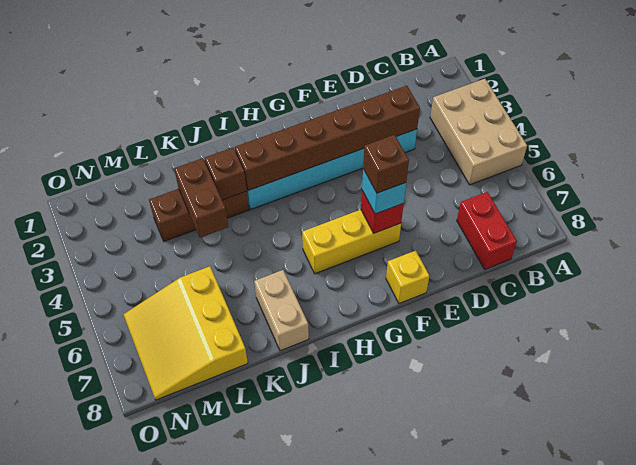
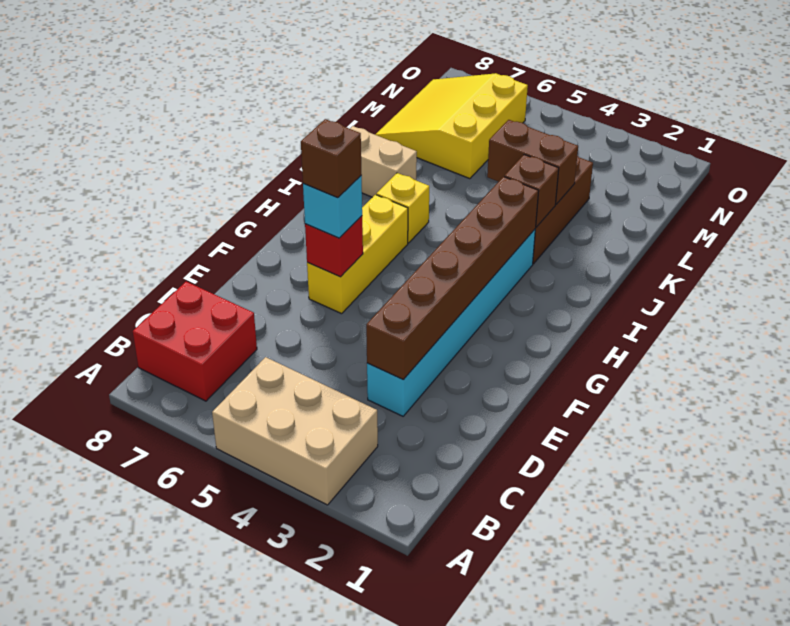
red brick C7:C8 level 1 -> red brick B7:C8 level 1
yellow brick F8 level 1 -> yellow brick I6 level 1
yellow slope L6:N8 level 1 top L -> yellow slope L6:N8 level 1 top 6

